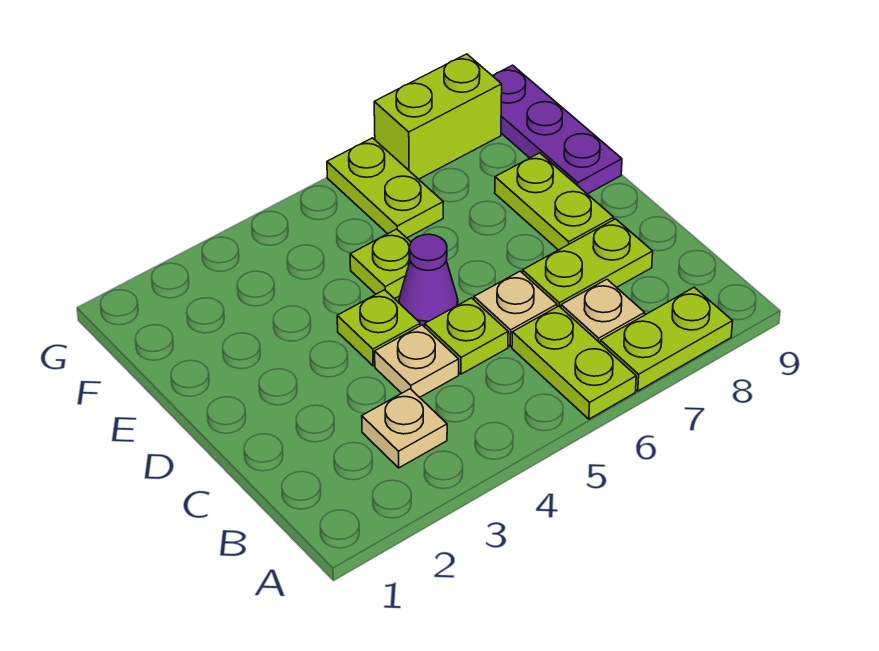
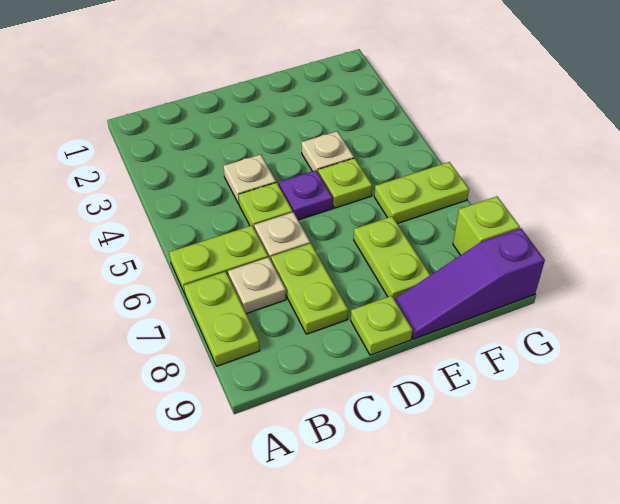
tan plate B3 level 1 -> tan plate E4 level 1
lime plate D4 level 1 -> lime plate D9 level 1
purple cone D5 level 1 -> purple plate D5 level 1
lime plate D8:E8 level 1 -> lime plate E7:E8 level 1
purple plate E9:G9 level 1 -> purple slope E9:G9 level 1 top G
lime brick G7:G8 level 1 -> lime brick G8 level 1

